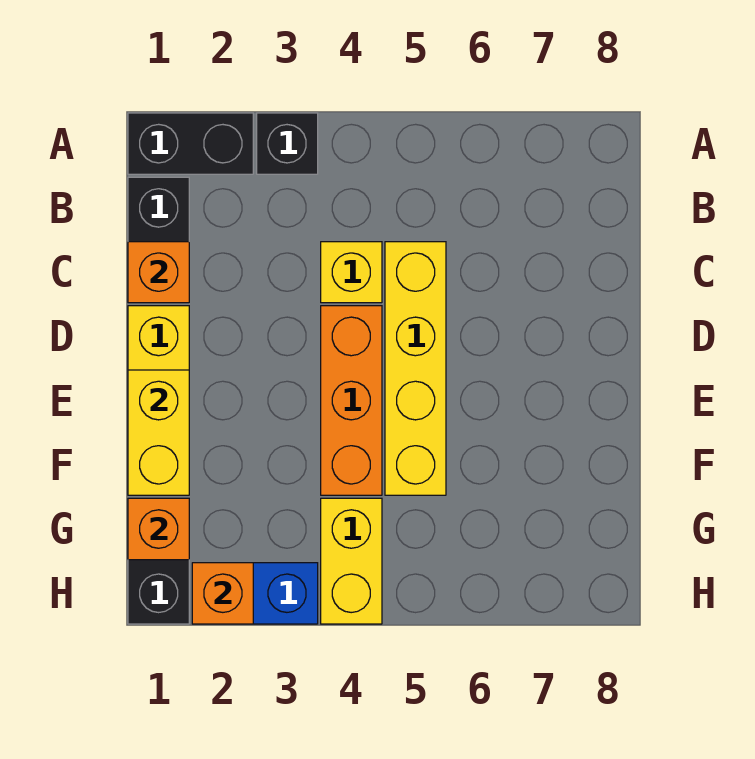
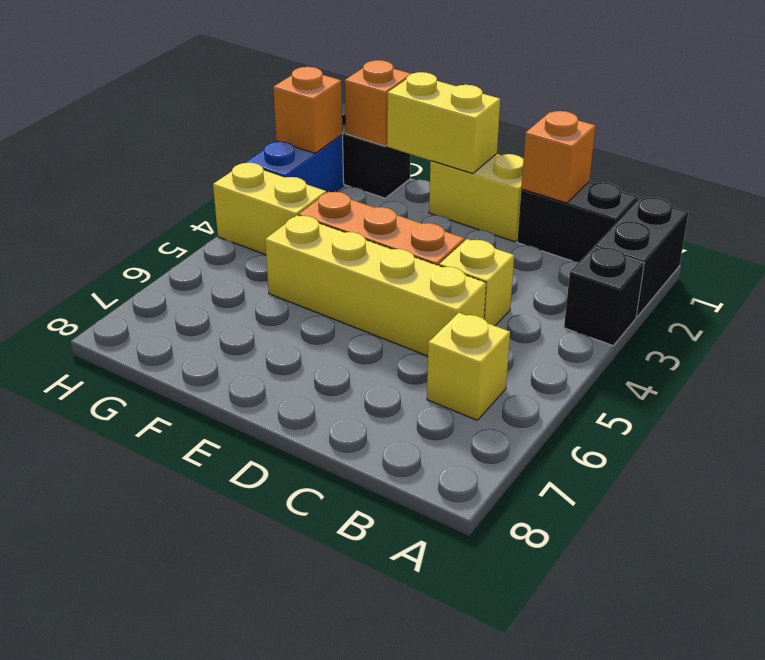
none -> yellow brick B6 level 1

